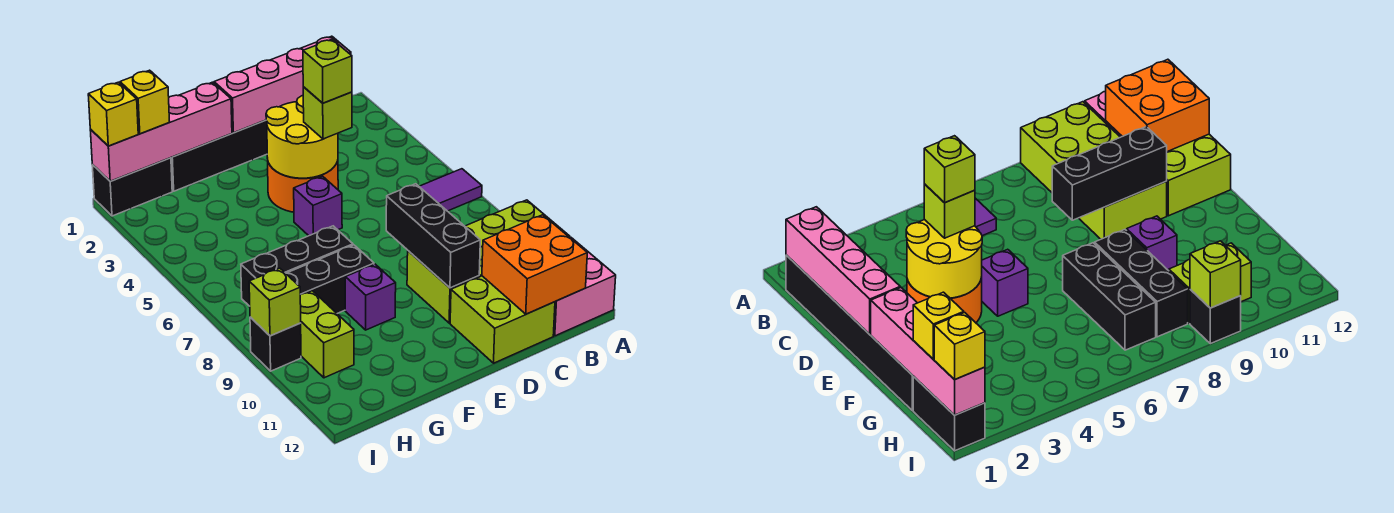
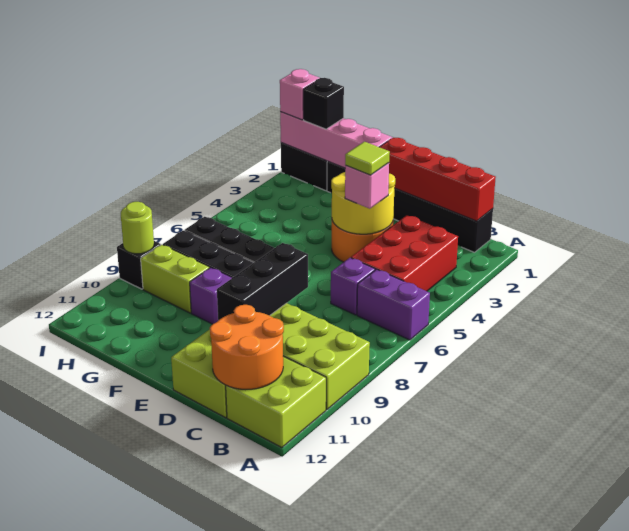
purple tile A6:B6 level 1 -> purple brick A6:B6 level 1
pink brick A11:B12 level 1 -> lime brick A11:B12 level 1
pink brick B1:E1 level 2 -> red brick B1:E1 level 2
none -> red brick B3:C5 level 1
orange brick B11:C12 level 2 -> orange round brick B11:C12 level 2
lime brick D4 level 3 -> pink brick D4 level 3
lime brick D4 level 4 -> lime tile D4 level 4
purple brick E5 level 1 -> purple brick C6 level 1
yellow brick H1 level 3 -> black brick H1 level 3
lime brick H9:H10 level 1 -> lime brick G9:H9 level 1
yellow brick I1 level 3 -> pink brick I1 level 3
lime brick I9 level 2 -> lime round brick I9 level 2

